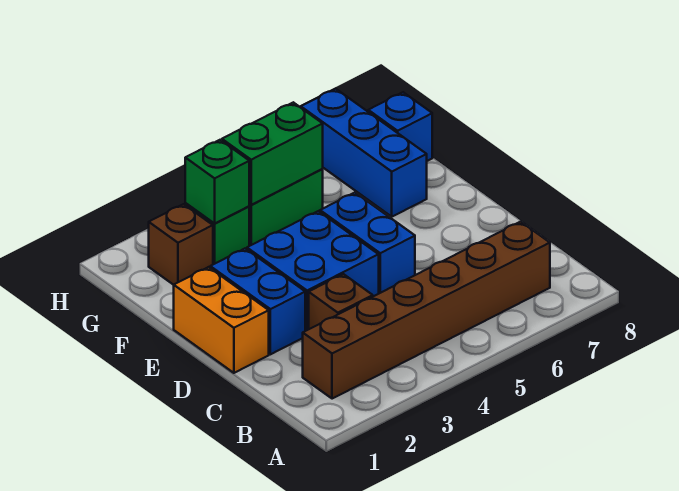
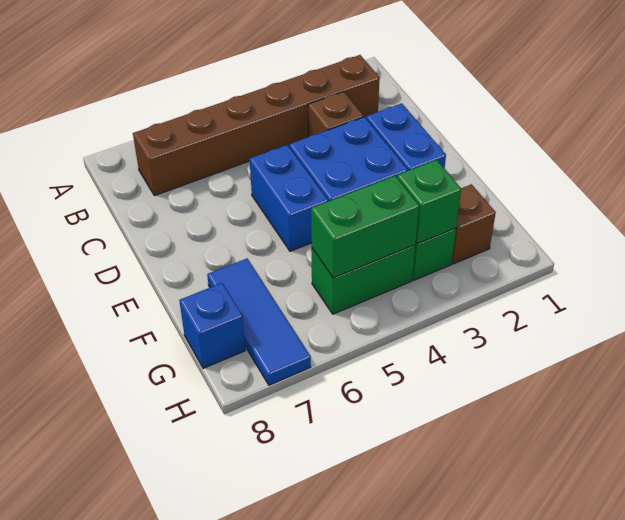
orange brick D1:E1 level 1 -> none
blue brick F7:H7 level 1 -> blue tile F7:H7 level 1

